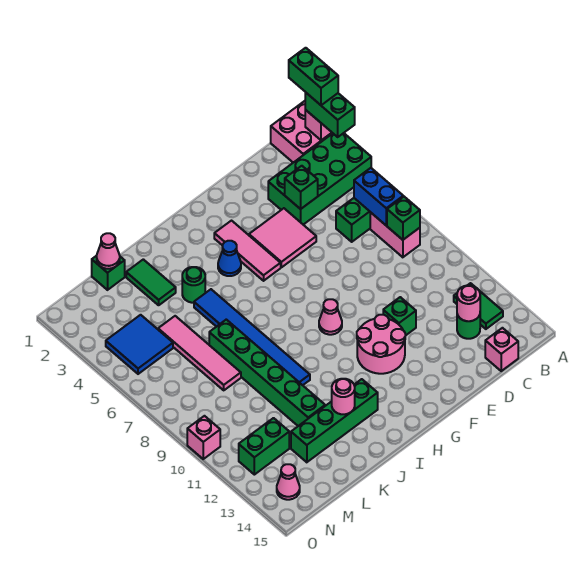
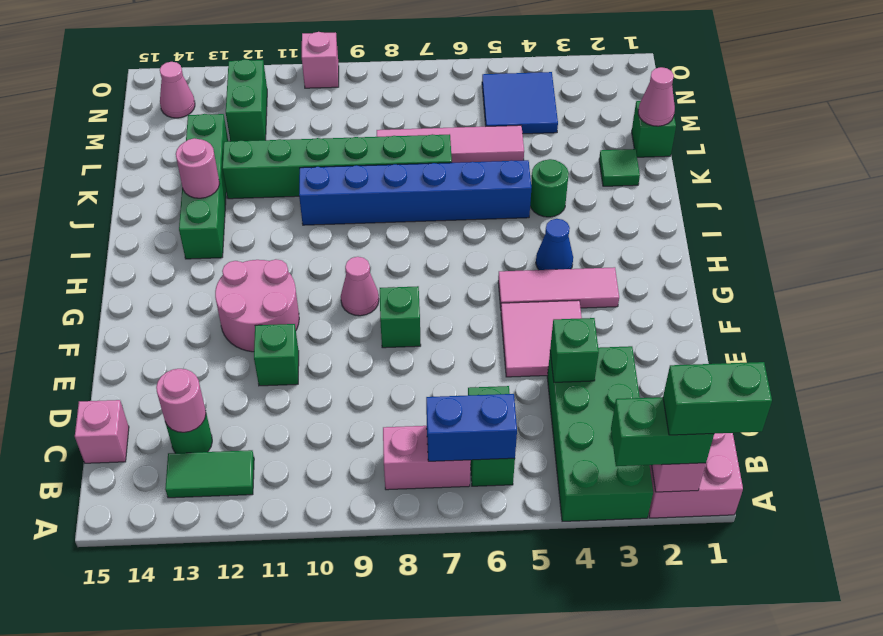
green brick B8 level 2 -> green brick F8 level 1
blue tile J5:J10 level 1 -> blue brick J5:J10 level 1
green tile K2:K3 level 1 -> green tile K2 level 1

